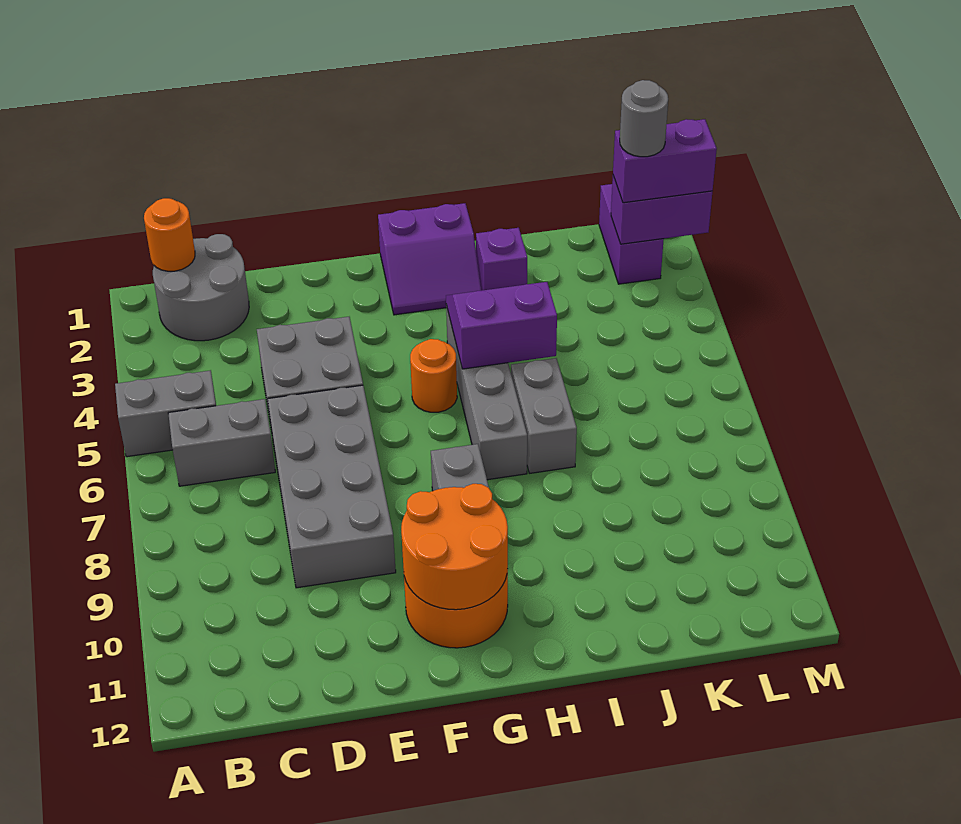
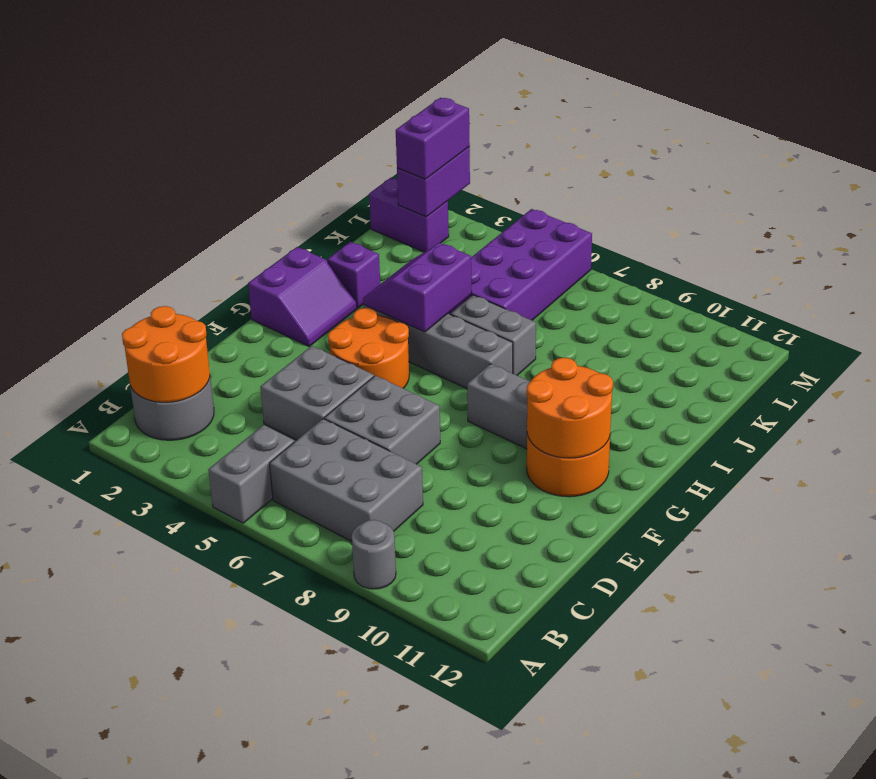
orange round brick B1 level 2 -> orange round brick B1:C2 level 2
grey brick B6:C6 level 1 -> grey brick B6:C8 level 1
grey brick D6:E9 level 1 -> grey brick D6:E7 level 1
orange round brick G5 level 1 -> orange round brick F4:G5 level 1
none -> purple brick J5:M6 level 1
grey round brick L2 level 4 -> grey round brick A9 level 1

